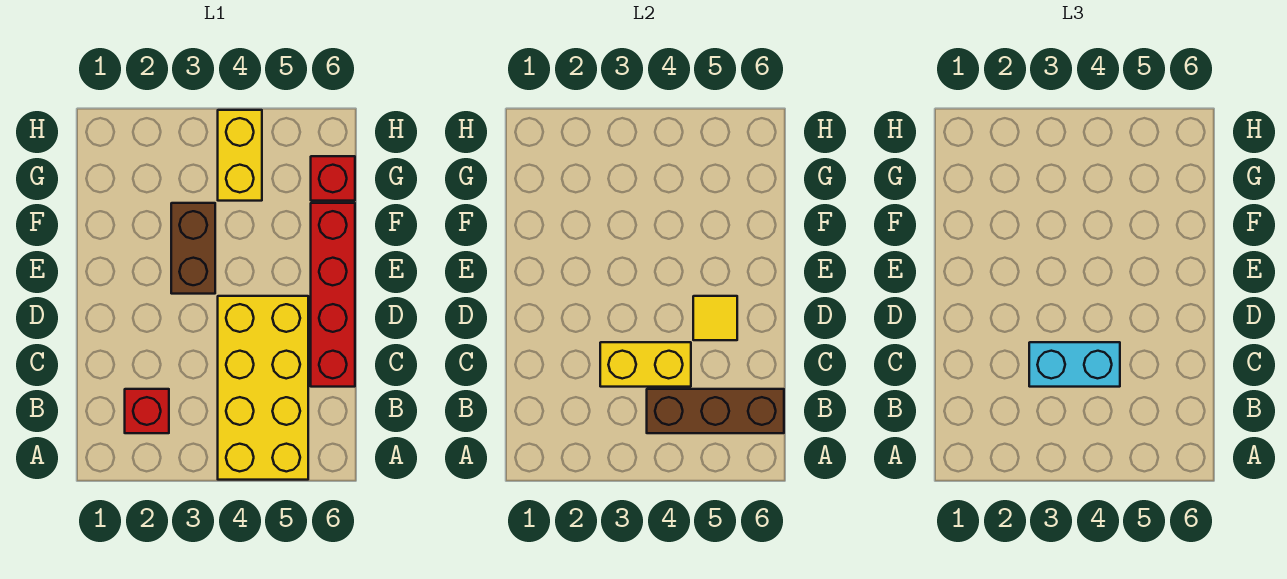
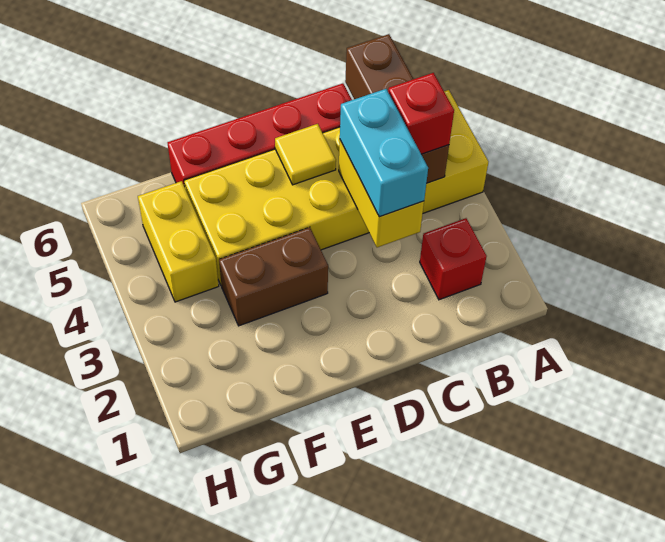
yellow brick A4:D5 level 1 -> yellow brick A4:F5 level 1
yellow brick G4:H4 level 1 -> yellow brick G4:G5 level 1
red brick G6 level 1 -> red brick B4 level 3

